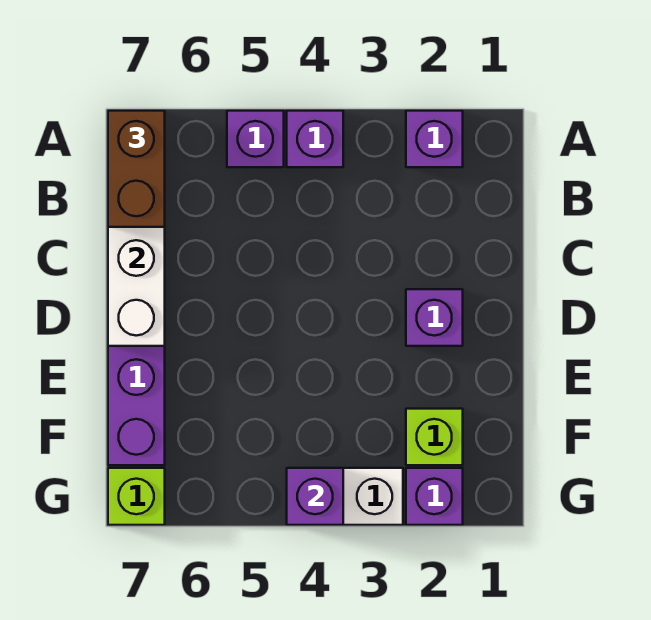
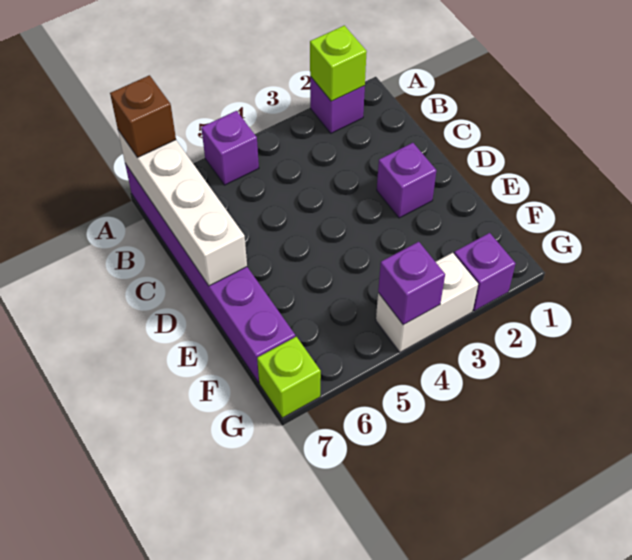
purple brick A4 level 1 -> none
brown brick A7:B7 level 3 -> brown brick A7 level 3
lime brick F2 level 1 -> lime brick A2 level 2

